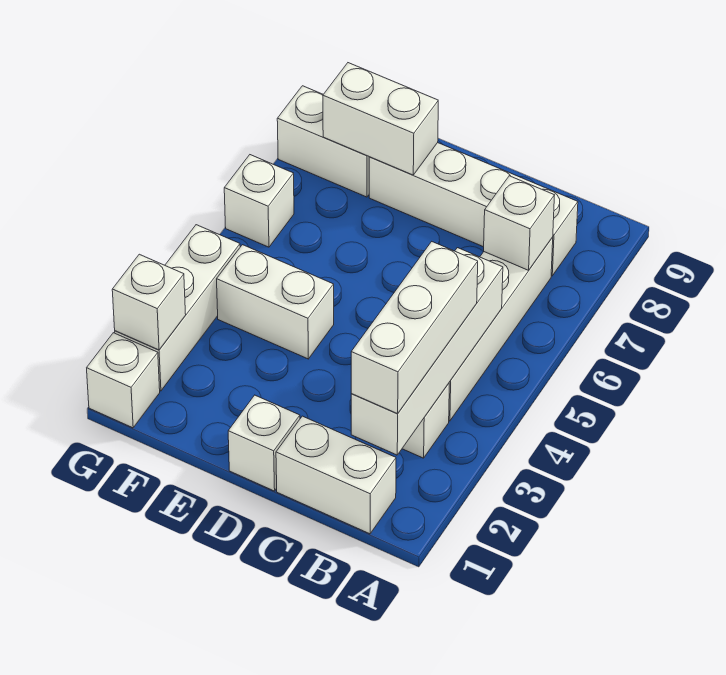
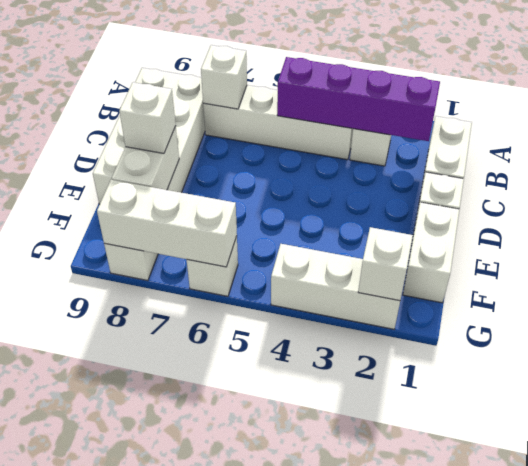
white brick B2:B5 level 2 -> purple brick B2:B5 level 2
white brick B2:B4 level 3 -> white brick G6:G8 level 2
white brick B8:E8 level 1 -> white brick B8:E9 level 1
white brick E4:F4 level 1 -> white brick E1:F1 level 1
white brick G1 level 1 -> white brick E8 level 3

